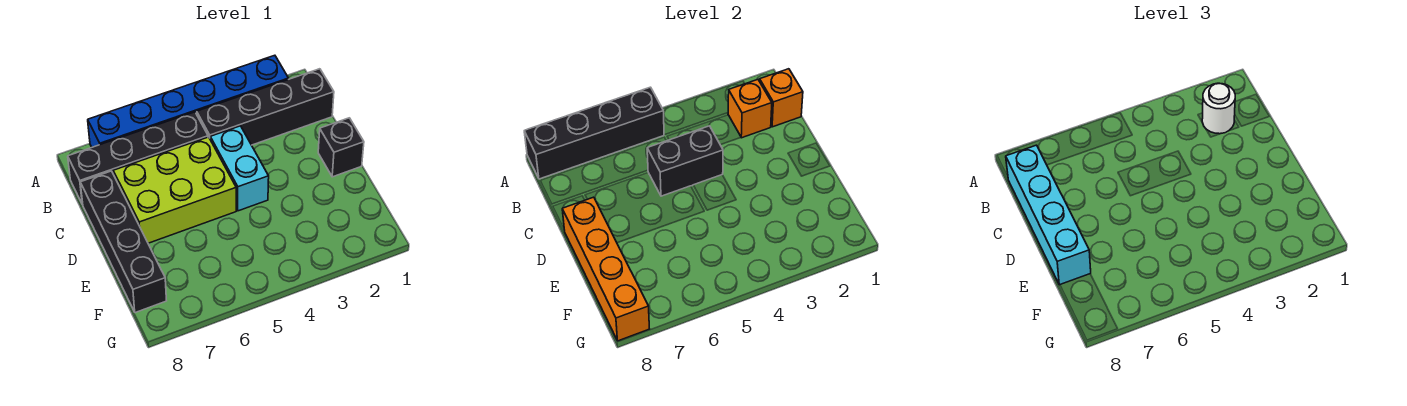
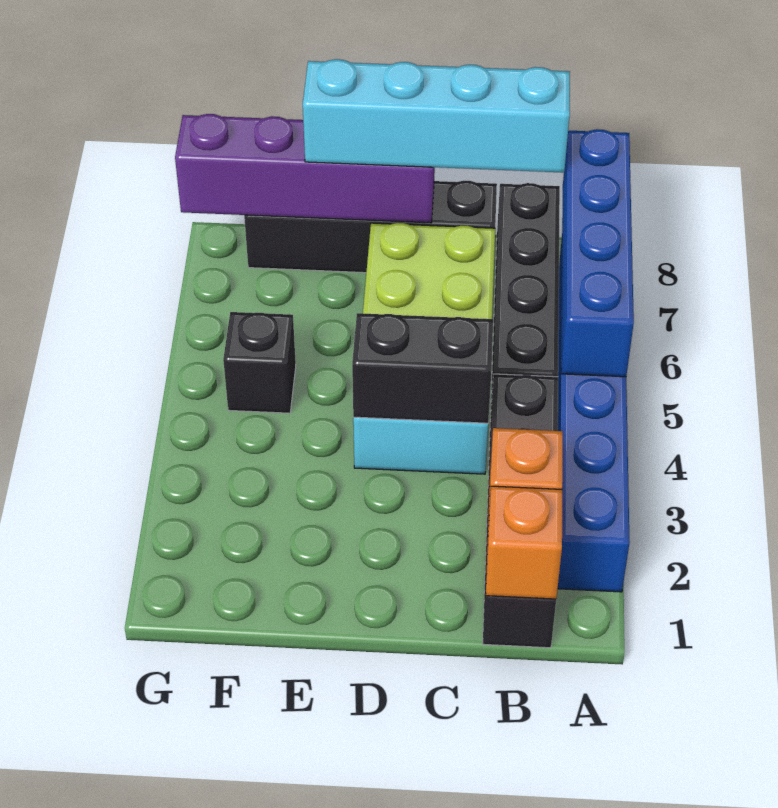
black brick A5:A8 level 2 -> blue brick A5:A8 level 2
white round brick B2 level 3 -> none
black brick C4:C5 level 2 -> black brick C4:D4 level 2
black brick D1 level 1 -> black brick F5 level 1
orange brick D8:G8 level 2 -> purple brick D8:G8 level 2

